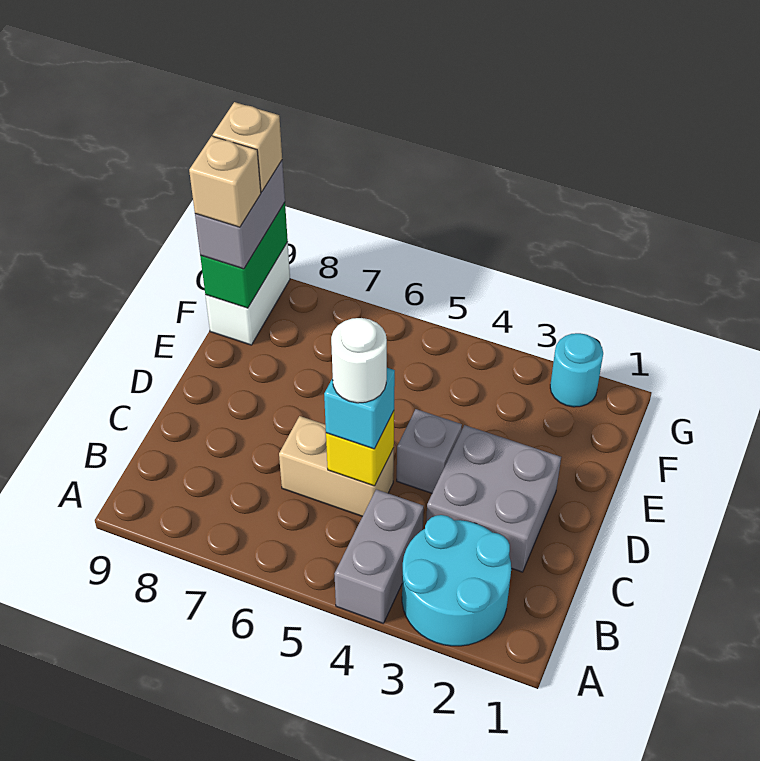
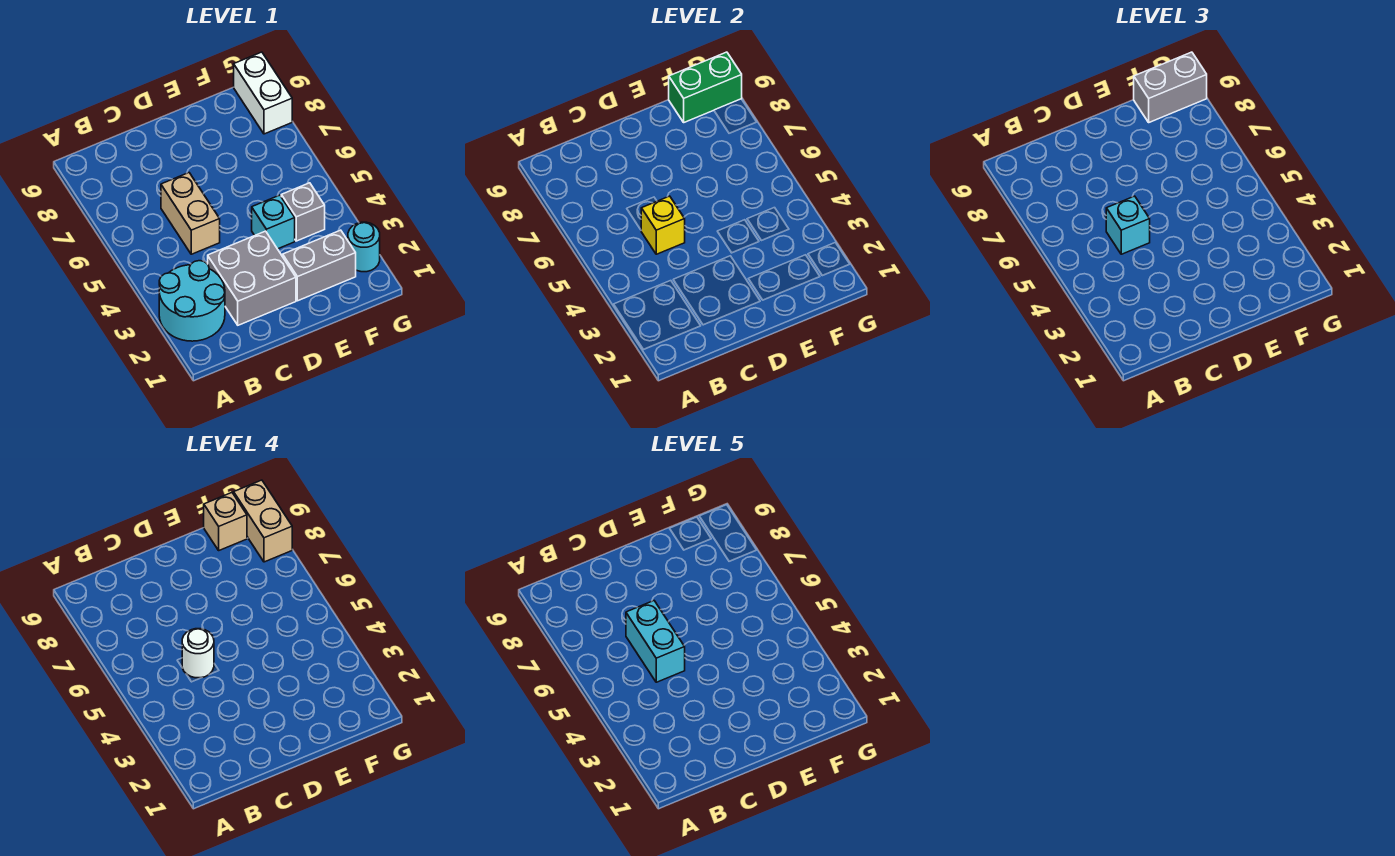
grey brick A4:B4 level 1 -> grey brick E2:F2 level 1
none -> cyan brick C5:C6 level 5
grey brick D4 level 1 -> grey brick F4 level 1
none -> cyan brick E4 level 1
white brick F9:G9 level 1 -> white brick G8:G9 level 1
tan brick G9 level 4 -> tan brick G8:G9 level 4

